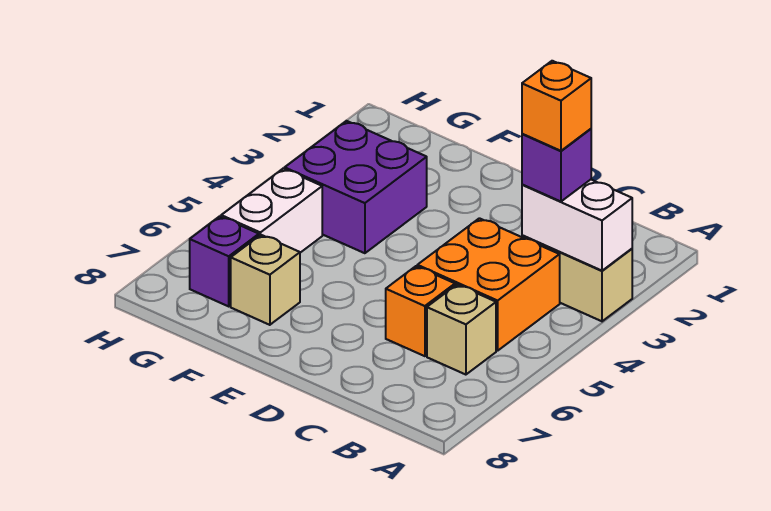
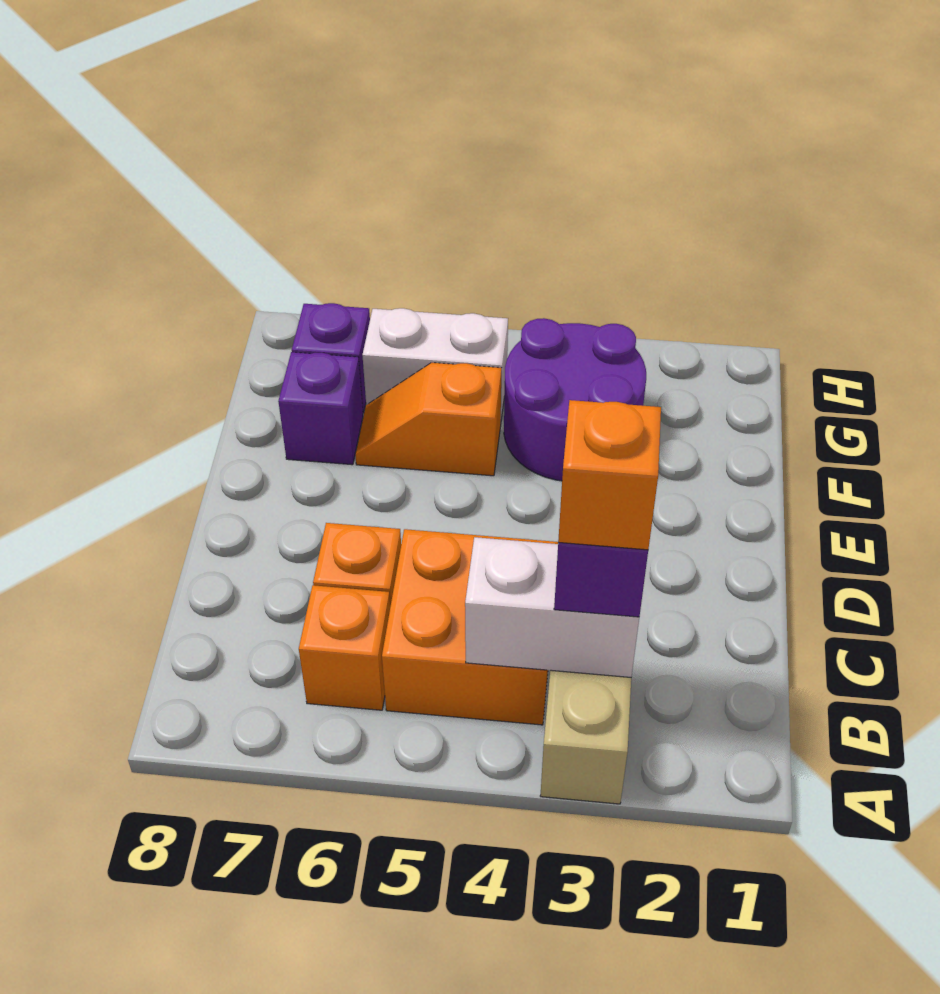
white brick A3:B3 level 2 -> white brick B3:B4 level 2
tan brick B6 level 1 -> orange brick B6 level 1
purple brick F3:G4 level 1 -> purple round brick F3:G4 level 1
none -> orange slope F5:F6 level 1 top 5
tan brick F7 level 1 -> purple brick F7 level 1

